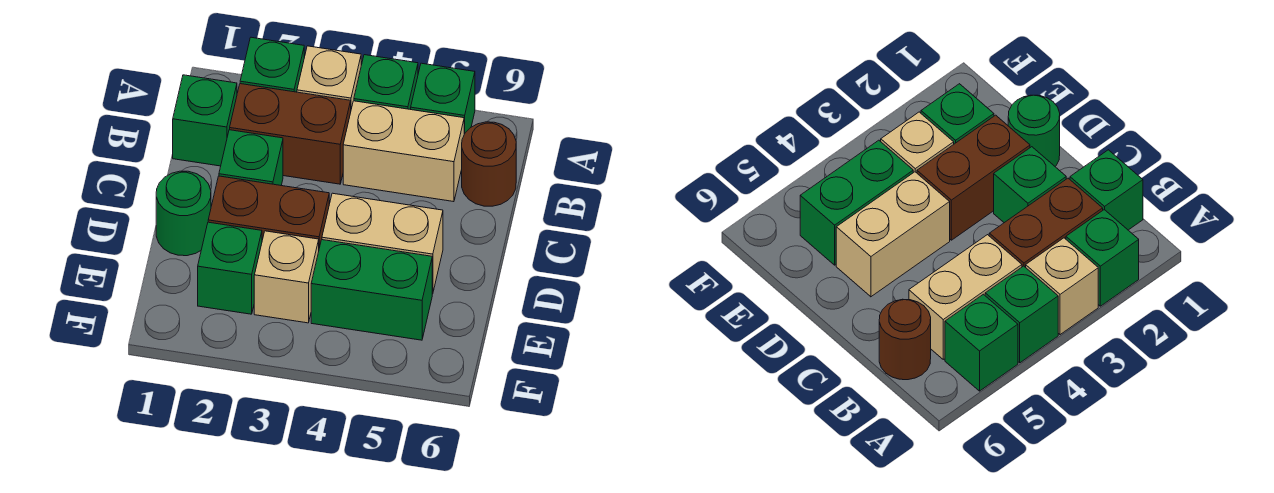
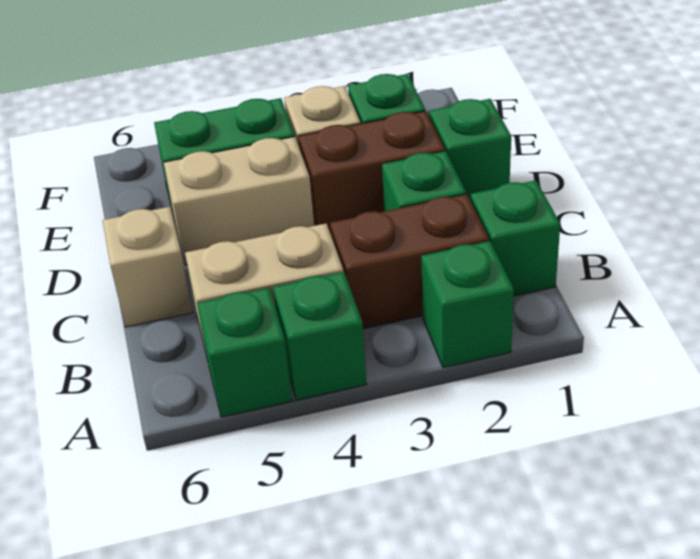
tan brick A3 level 1 -> tan brick C6 level 1
brown round brick B6 level 1 -> none
green round brick D1 level 1 -> green brick D1 level 1

